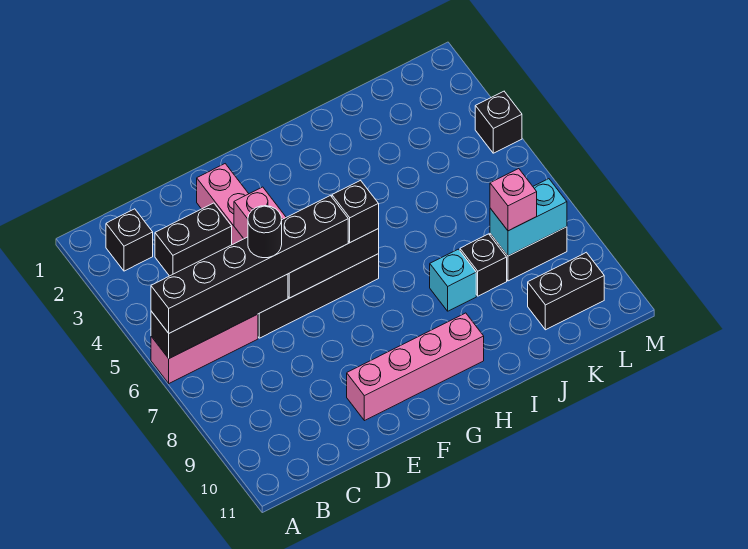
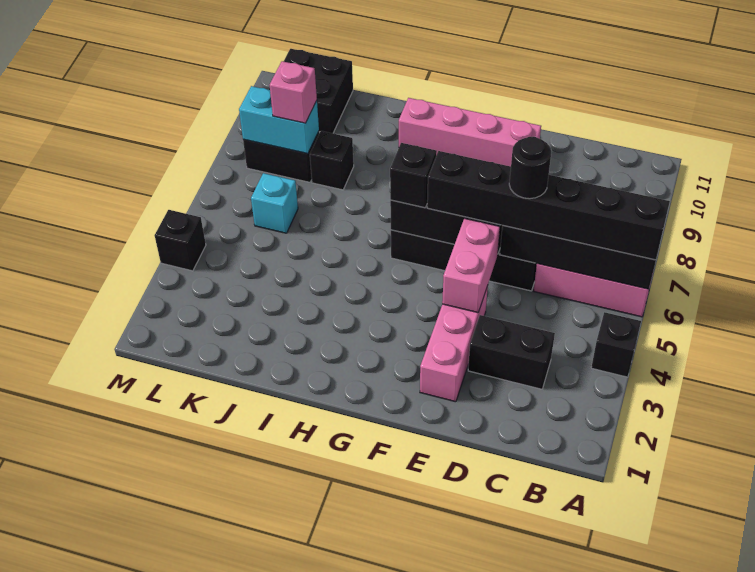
black brick B2 level 1 -> black brick A4 level 1
cyan brick I8 level 1 -> cyan brick K6 level 1
black brick K10:L10 level 1 -> black brick K10:L11 level 1

